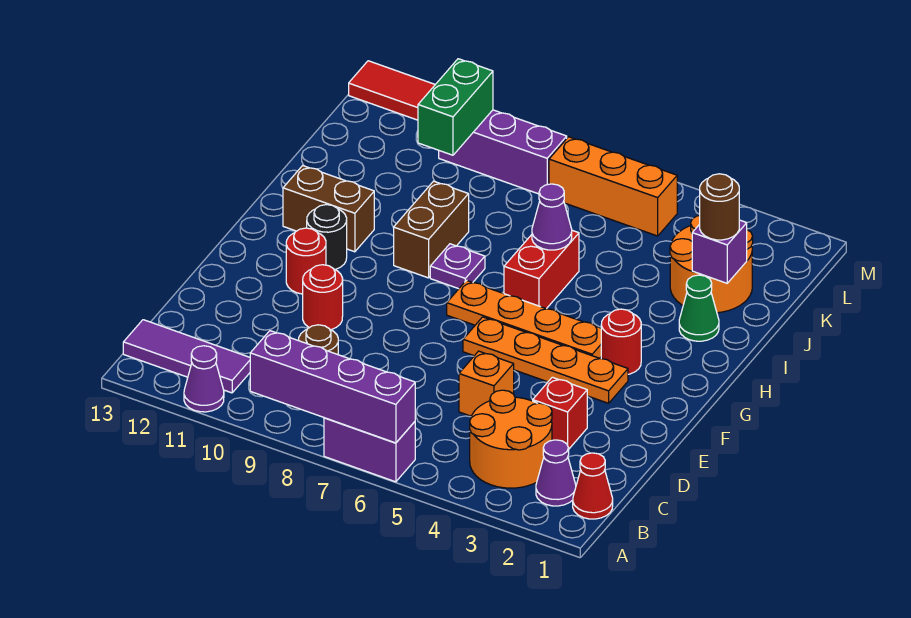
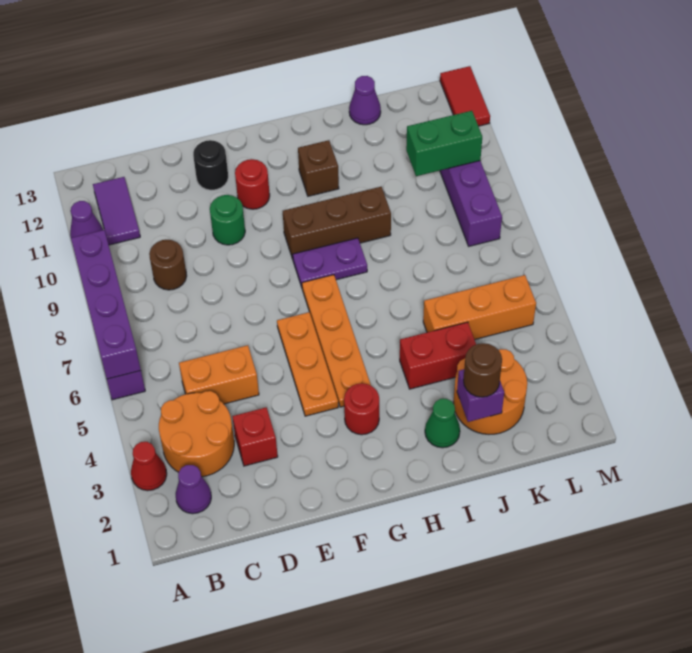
red cone B1 level 1 -> red cone A3 level 1
purple tile B11:B13 level 1 -> purple tile B11:B12 level 1
orange brick D5 level 1 -> orange brick C5:D5 level 1
red round brick E10 level 1 -> green round brick E10 level 1
orange plate F3:F6 level 1 -> orange plate F4:F6 level 1
black round brick G11 level 1 -> black round brick E12 level 1
red brick H6:I6 level 1 -> red brick I4:J4 level 1
purple plate H8 level 1 -> purple plate G8:H8 level 1
brown brick H9:I9 level 1 -> brown brick G9:I9 level 1
brown brick H11:H12 level 1 -> brown brick H11 level 1
purple cone I6 level 2 -> purple cone J13 level 1
orange brick L5:L7 level 1 -> orange brick J5:L5 level 1

